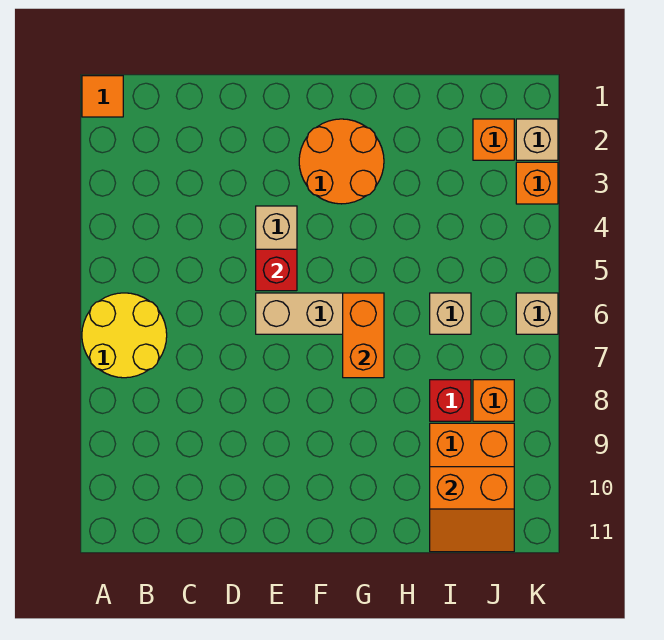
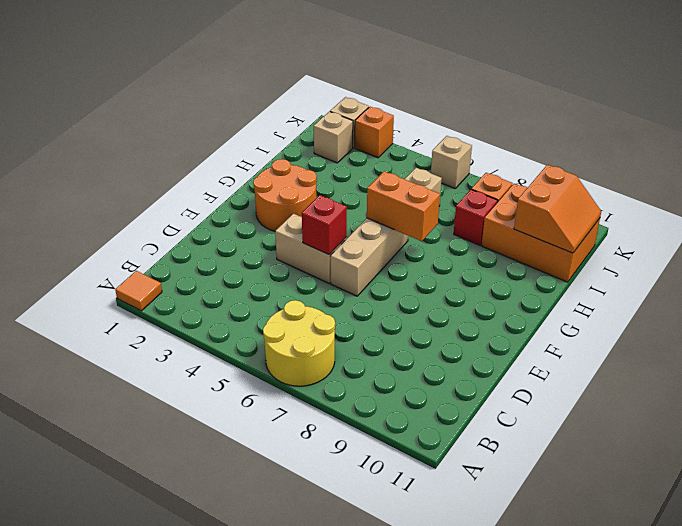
orange brick J2 level 1 -> tan brick J2 level 1

